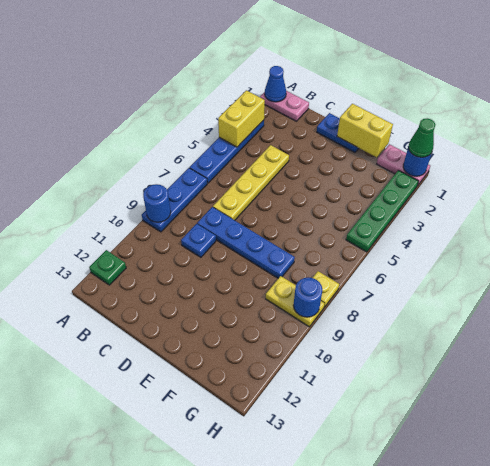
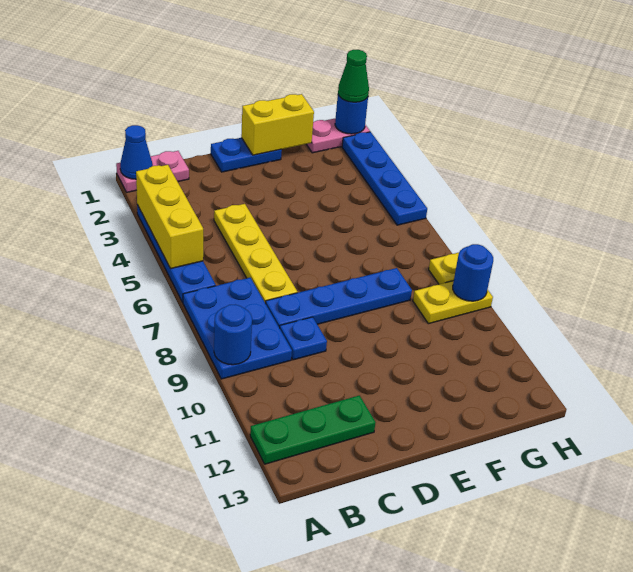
yellow brick A3:A4 level 2 -> yellow brick A3:A5 level 2
blue plate A7:A9 level 1 -> blue plate A7:B9 level 1
green plate A12 level 1 -> green plate A12:C12 level 1
green plate H2:H5 level 1 -> blue plate H2:H5 level 1

